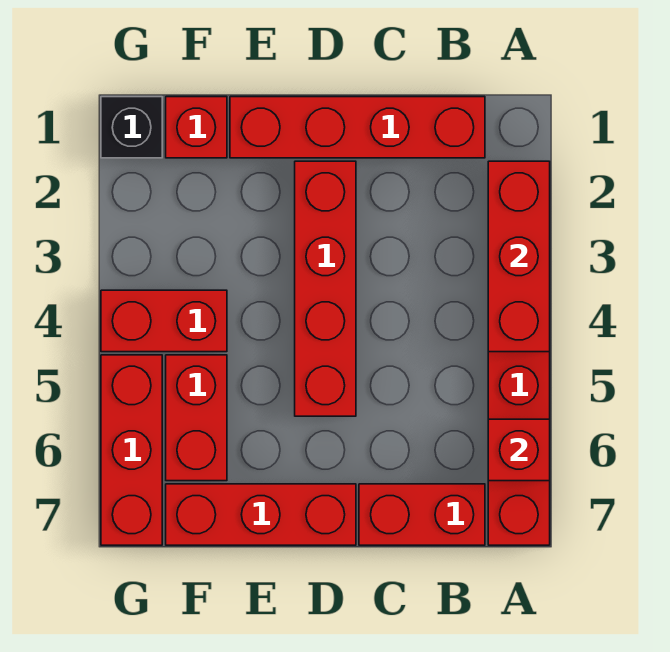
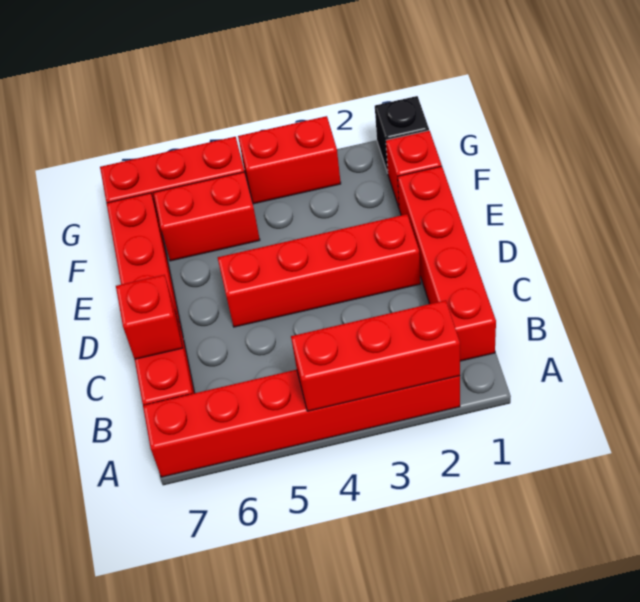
red brick A6 level 2 -> red brick C7 level 2
red brick F4:G4 level 1 -> red brick G3:G4 level 1

